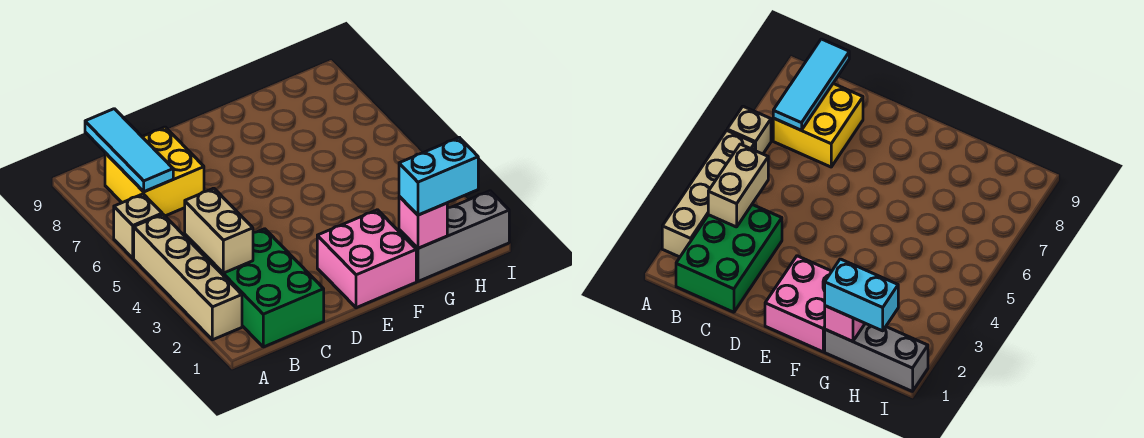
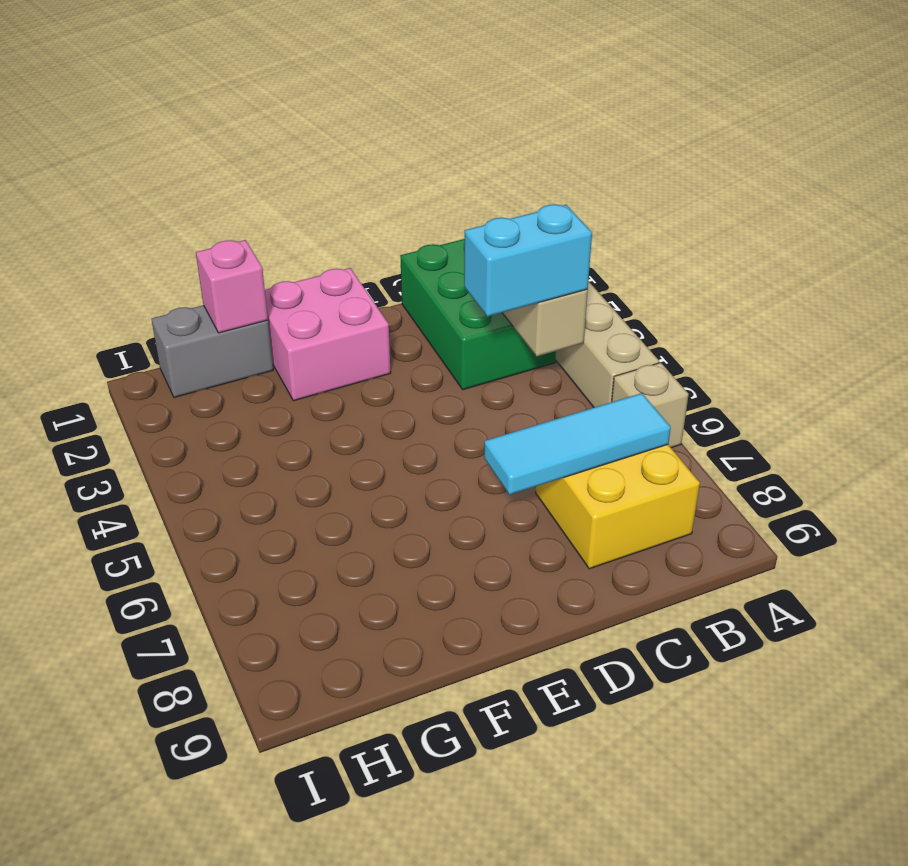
cyan tile B7:B9 level 2 -> cyan tile B7:D7 level 2
grey brick G1:I1 level 1 -> grey brick G1:H1 level 1
cyan brick G1:H1 level 3 -> cyan brick B4:C4 level 3

